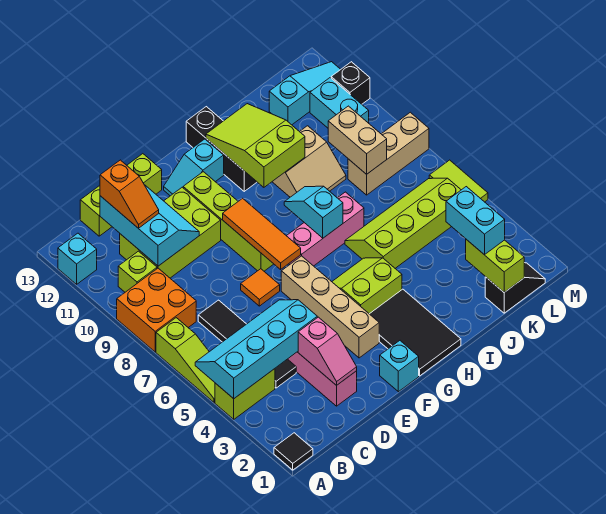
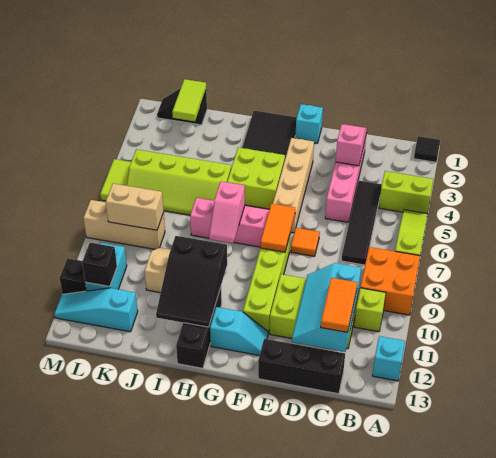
cyan slope A4:D5 level 2 top 4 -> none
orange slope C11:C12 level 3 top 12 -> orange tile C11:C12 level 3
lime brick C13:E13 level 1 -> black brick C13:E13 level 1
orange tile F7:F9 level 2 -> orange tile F7:F8 level 2
lime slope G4:H5 level 1 top 4 -> lime brick G4:H5 level 1
cyan slope H7:H8 level 2 top 7 -> pink slope H7:H8 level 2 top 7
lime slope H10:I12 level 2 top 10 -> black slope H10:I12 level 2 top 10
lime brick K1:K2 level 2 -> lime tile K1:K2 level 2
cyan brick K2:K3 level 3 -> none
tan brick K8:K9 level 2 -> tan brick K8:L8 level 2
none -> black brick L11 level 2

